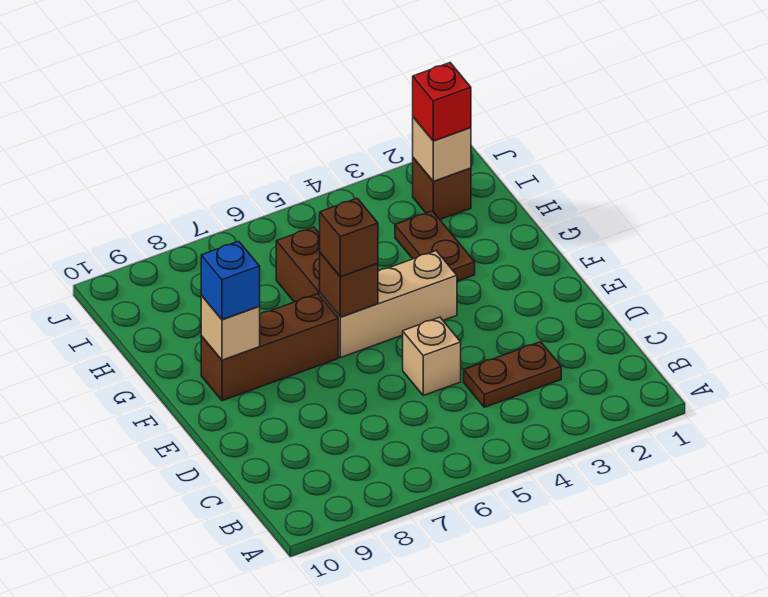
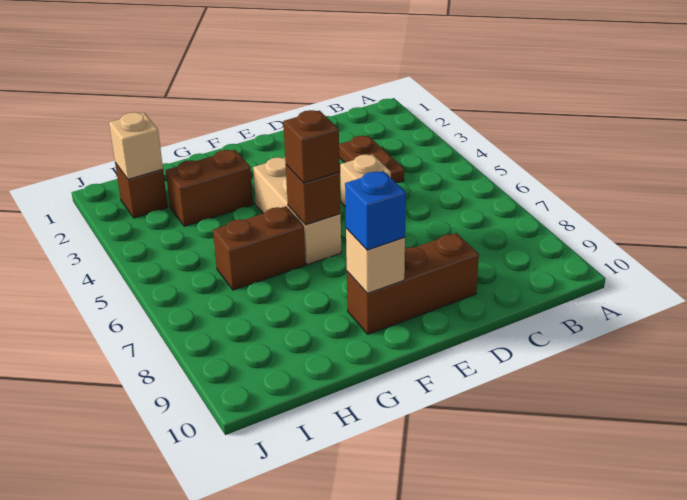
brown brick F7:F9 level 1 -> brown brick D9:F9 level 1
brown plate G3:H3 level 1 -> brown brick G3:H3 level 1
red brick I2 level 3 -> none

